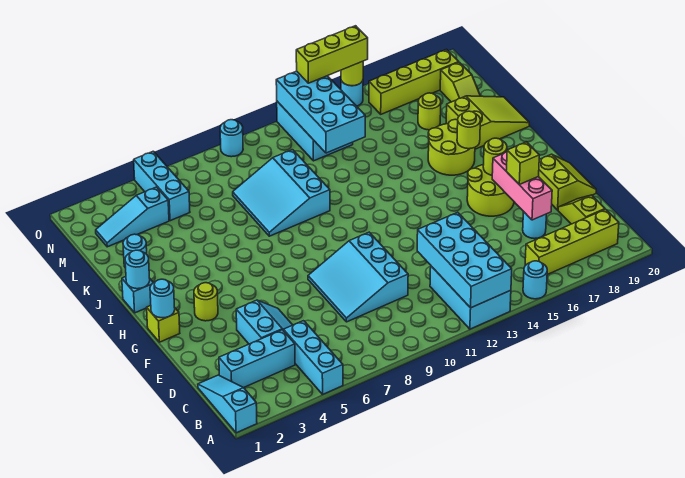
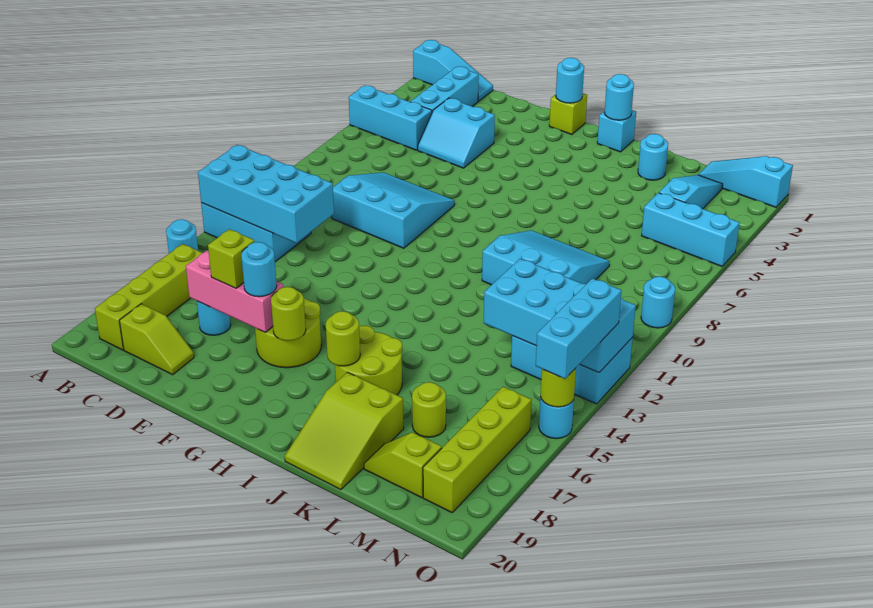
lime slope E19:F20 level 1 top 19 -> none
none -> cyan round brick F17 level 3
lime round brick G3 level 1 -> none
none -> cyan slope M1:O1 level 1 top O
lime brick O13:O15 level 3 -> cyan brick O13:O15 level 3

